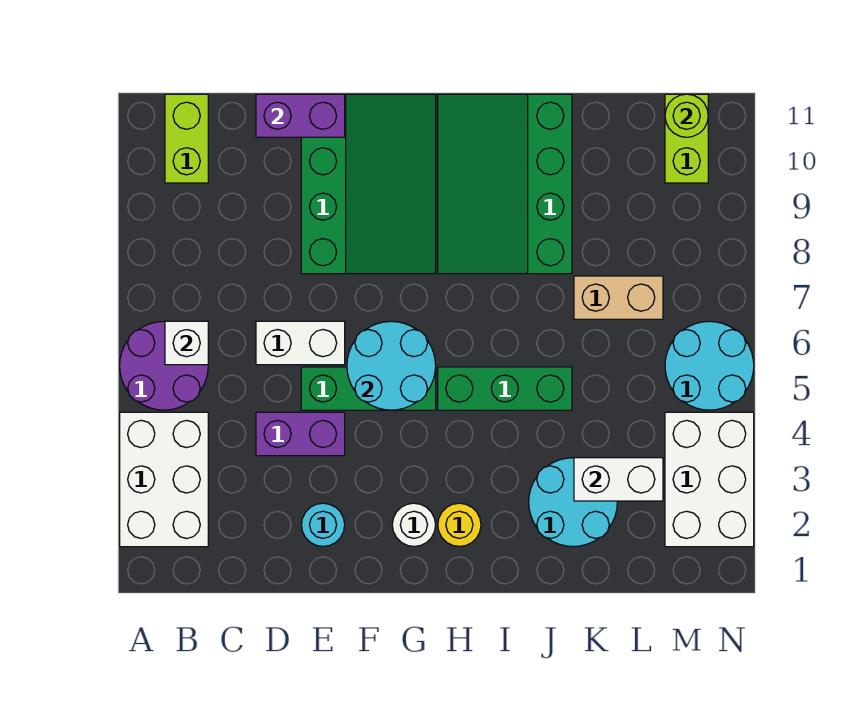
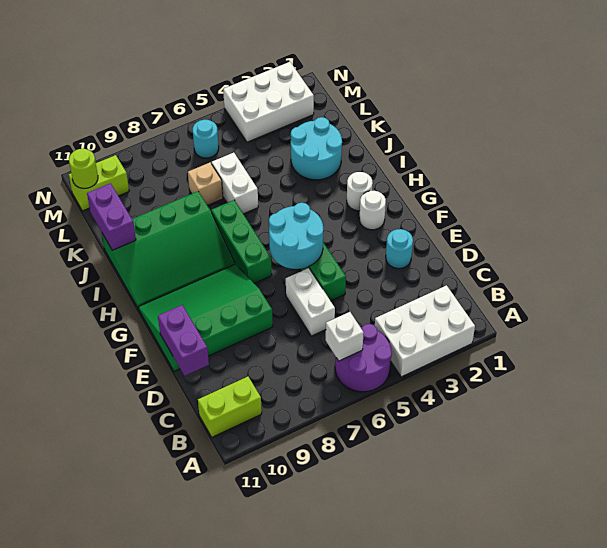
purple brick D4:E4 level 1 -> purple brick J11:K11 level 2
yellow round brick H2 level 1 -> white round brick H2 level 1
green brick H5:J5 level 1 -> green brick G7:I7 level 1
white brick K3:L3 level 2 -> white brick J6:K6 level 1
tan brick K7:L7 level 1 -> tan brick K7 level 1
cyan round brick M5:N6 level 1 -> cyan round brick M6 level 1

